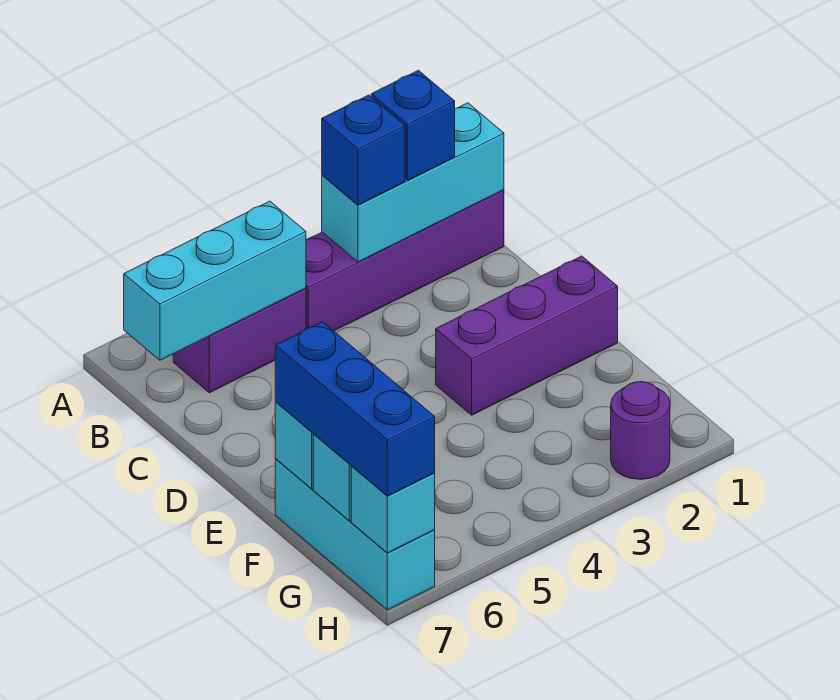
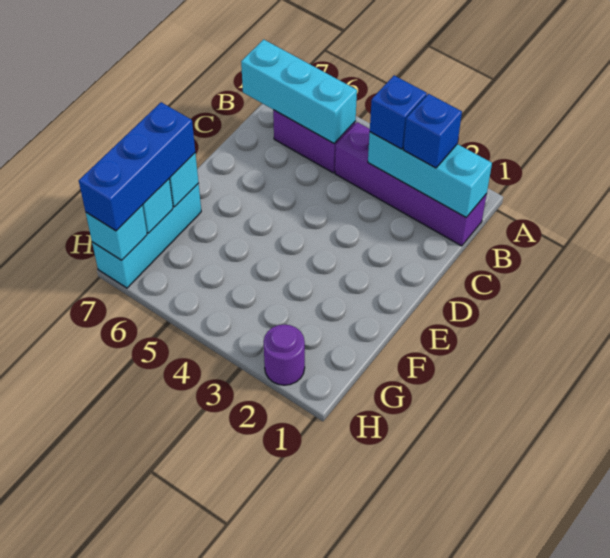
purple brick E1:E3 level 1 -> none

